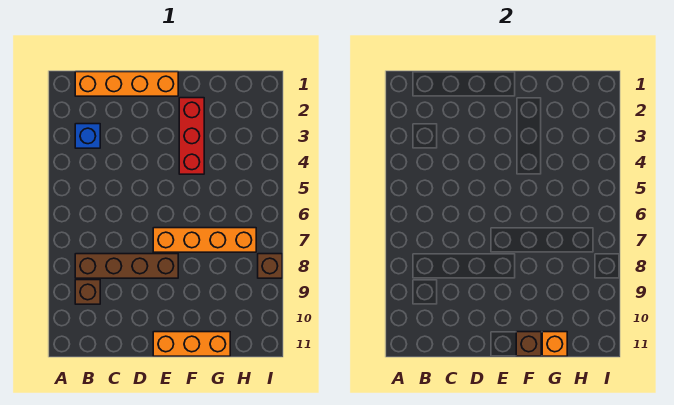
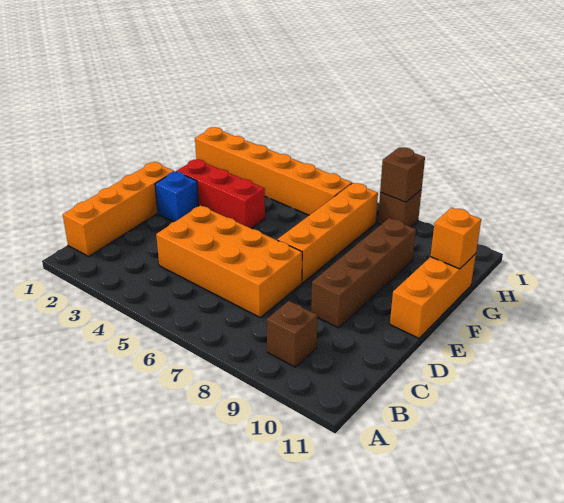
blue brick B3 level 1 -> blue brick E2 level 1
brown brick B8:E8 level 1 -> brown brick D9:G9 level 1
none -> orange brick C4:D7 level 1
brown brick F11 level 2 -> brown brick I8 level 2
none -> orange brick H1:H6 level 1

